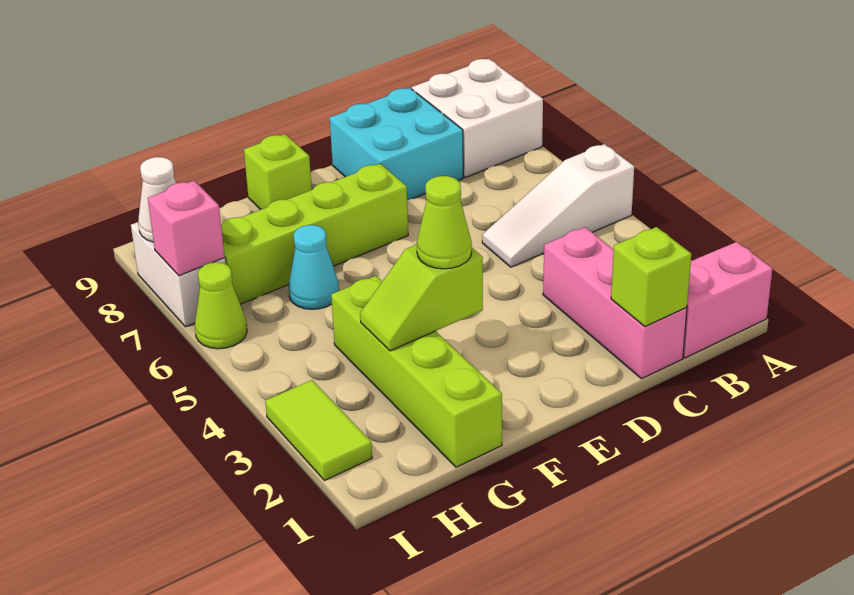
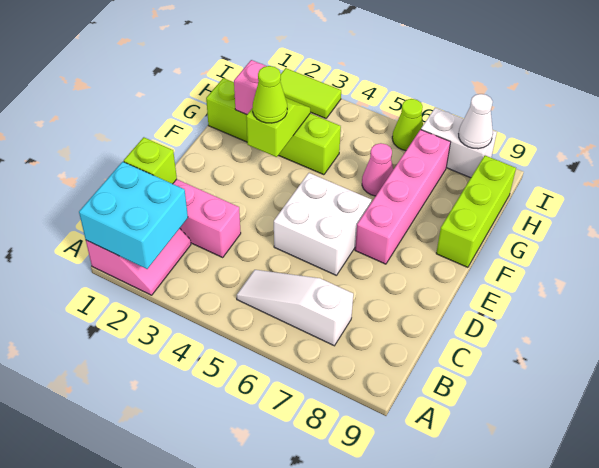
white slope A5:C5 level 1 top A -> white slope B5:B7 level 1 top 7
white brick A8:B9 level 1 -> white brick D5:E6 level 1
cyan brick C8:D9 level 1 -> cyan brick A1:B2 level 2
lime brick E7:H7 level 1 -> pink brick E7:H7 level 1
lime brick F9 level 1 -> lime brick F9:H9 level 1
cyan cone G6 level 1 -> pink cone G6 level 1
pink brick I7 level 2 -> pink brick G2 level 2

